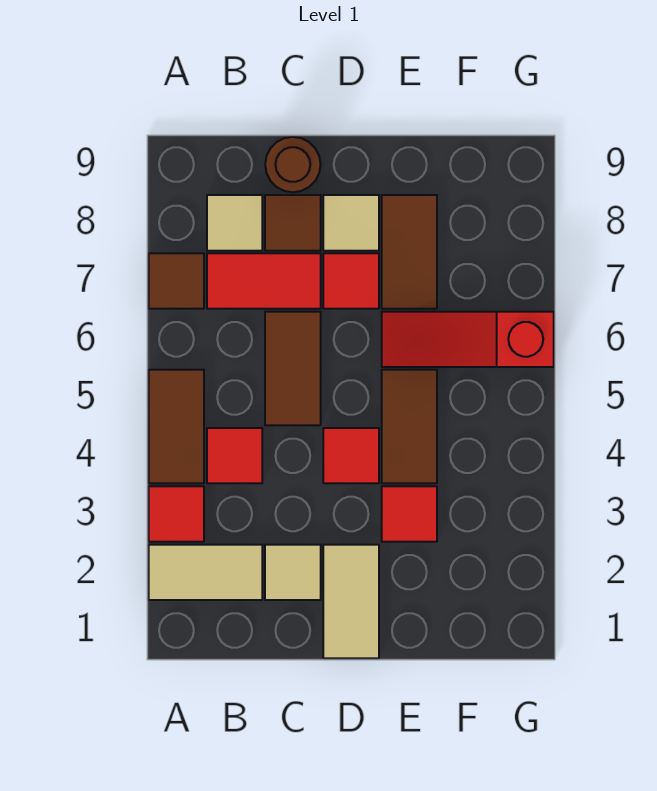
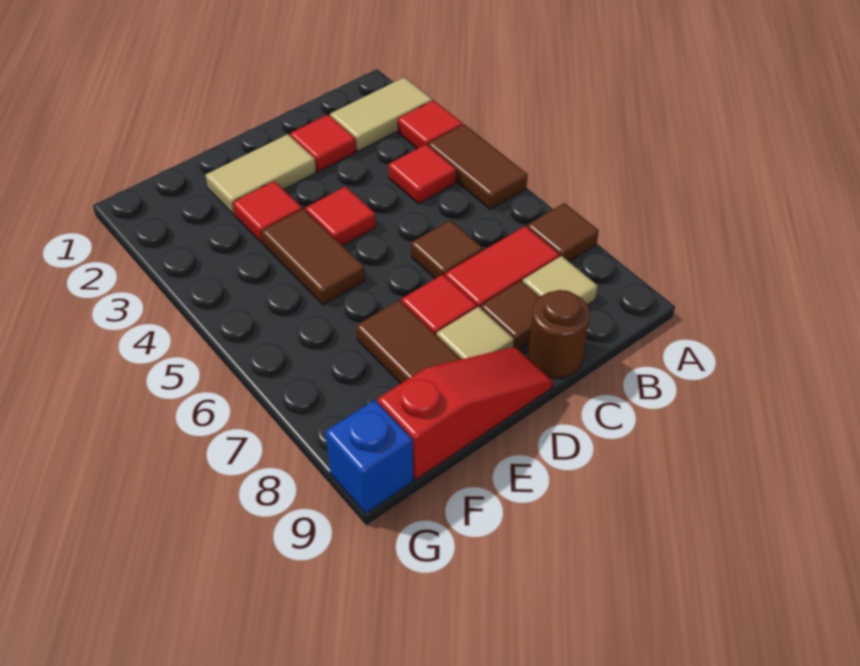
tan tile C2 level 1 -> red tile C2 level 1
brown tile C5:C6 level 1 -> brown tile C6 level 1
tan tile D1:D2 level 1 -> tan tile D2:E2 level 1
red slope E6:G6 level 1 top G -> red slope D9:F9 level 1 top F
none -> blue brick G9 level 1

